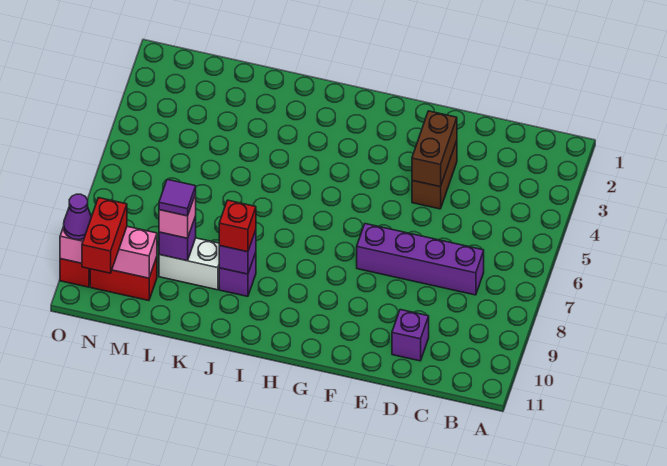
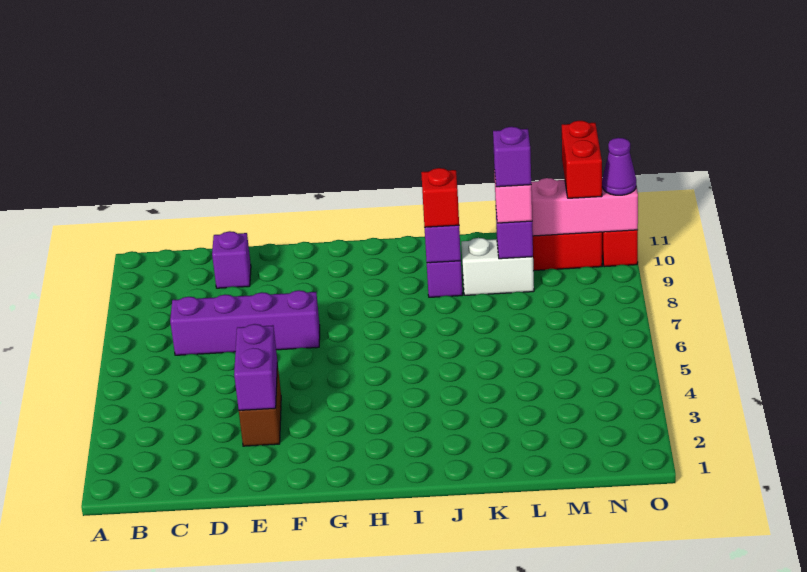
brown brick E3:E4 level 2 -> purple brick E3:E4 level 2
purple tile L9 level 4 -> purple brick L9 level 4

